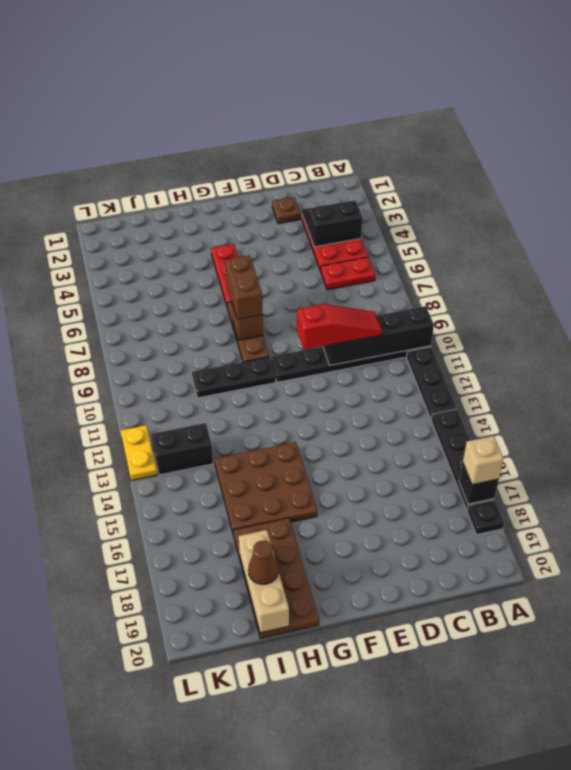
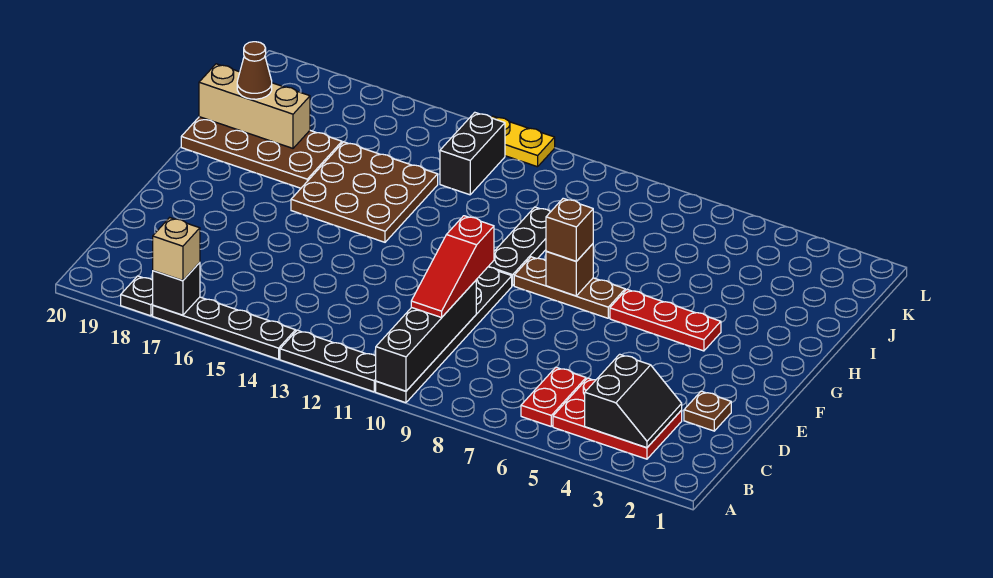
brown brick G7:G8 level 3 -> brown brick G8 level 3

